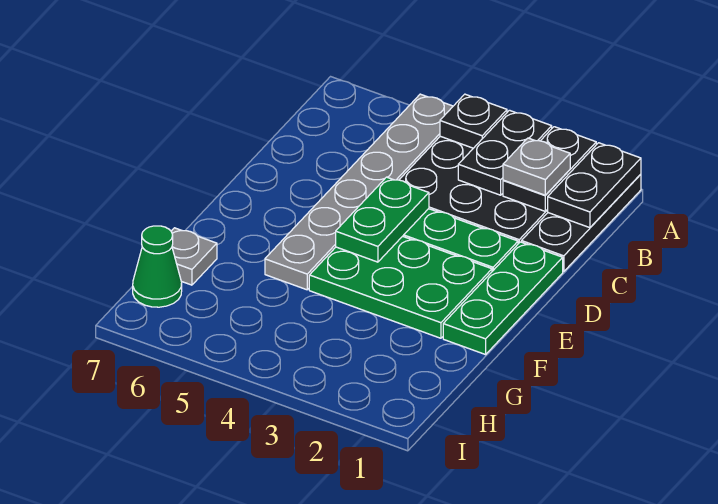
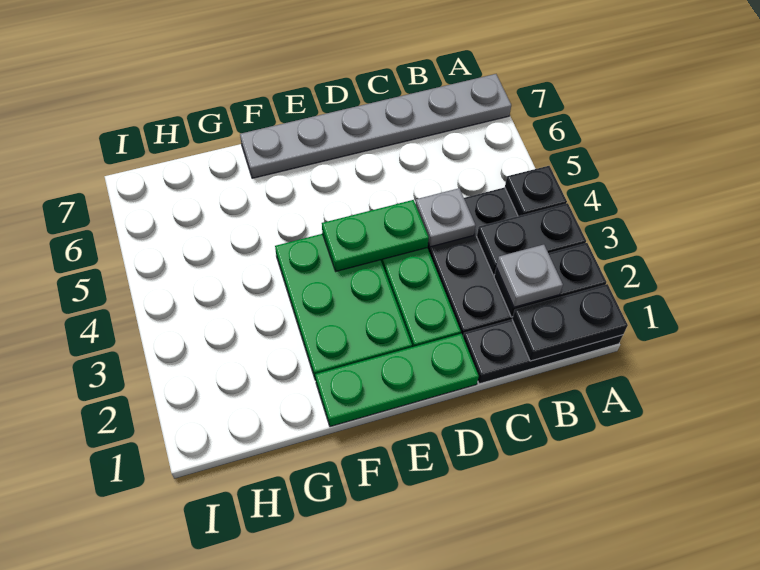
grey plate A5:F5 level 1 -> grey plate A7:F7 level 1
grey plate G7 level 1 -> grey plate C4 level 2
green cone H7 level 1 -> none

